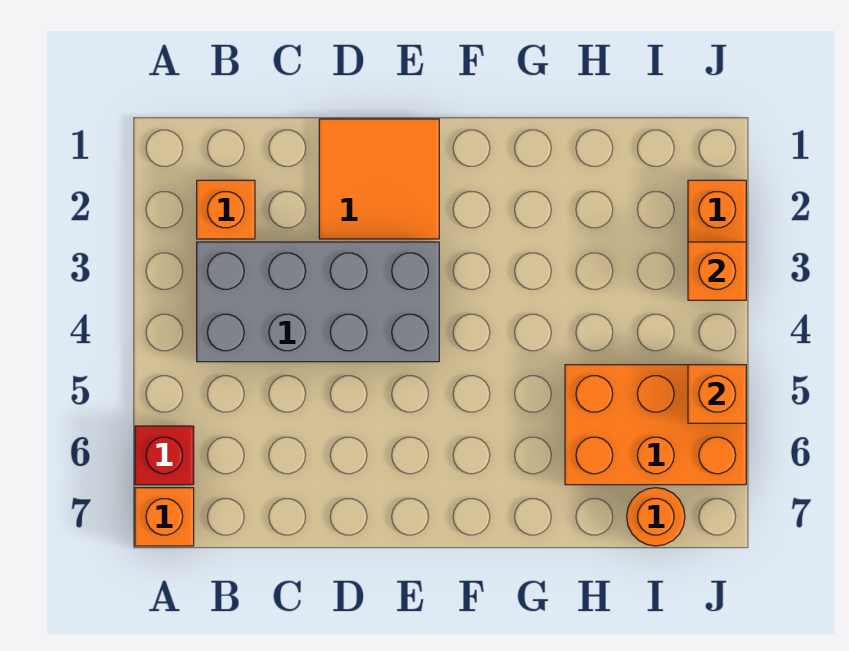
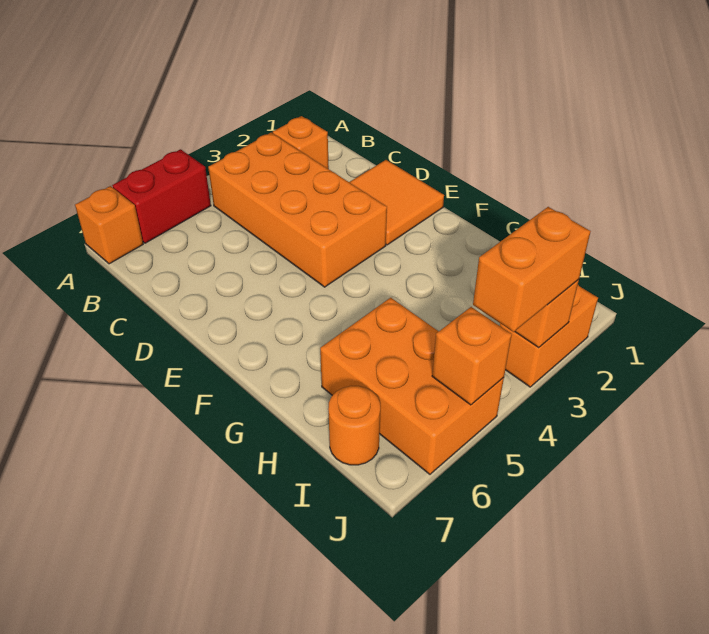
red brick A6 level 1 -> red brick A5:A6 level 1
grey brick B3:E4 level 1 -> orange brick B3:E4 level 1
none -> orange brick J3:J4 level 3

